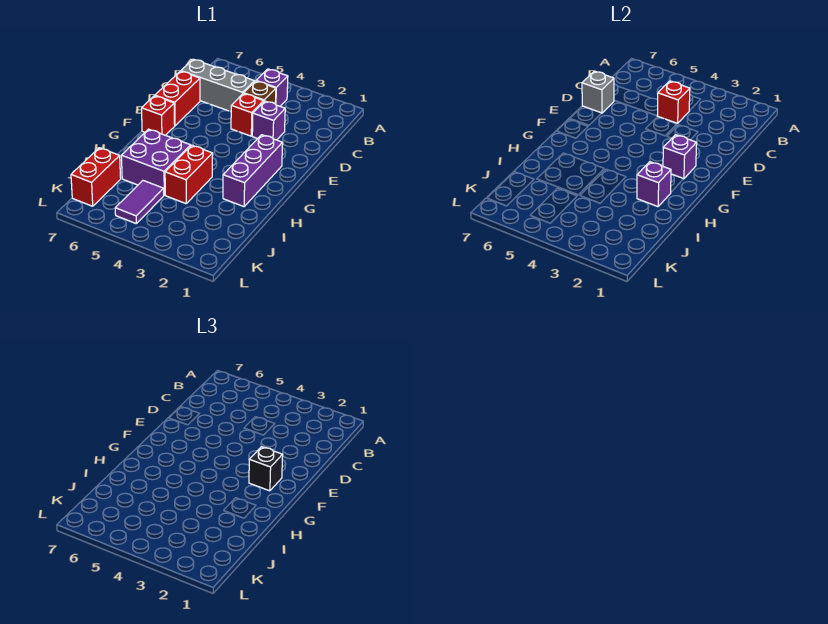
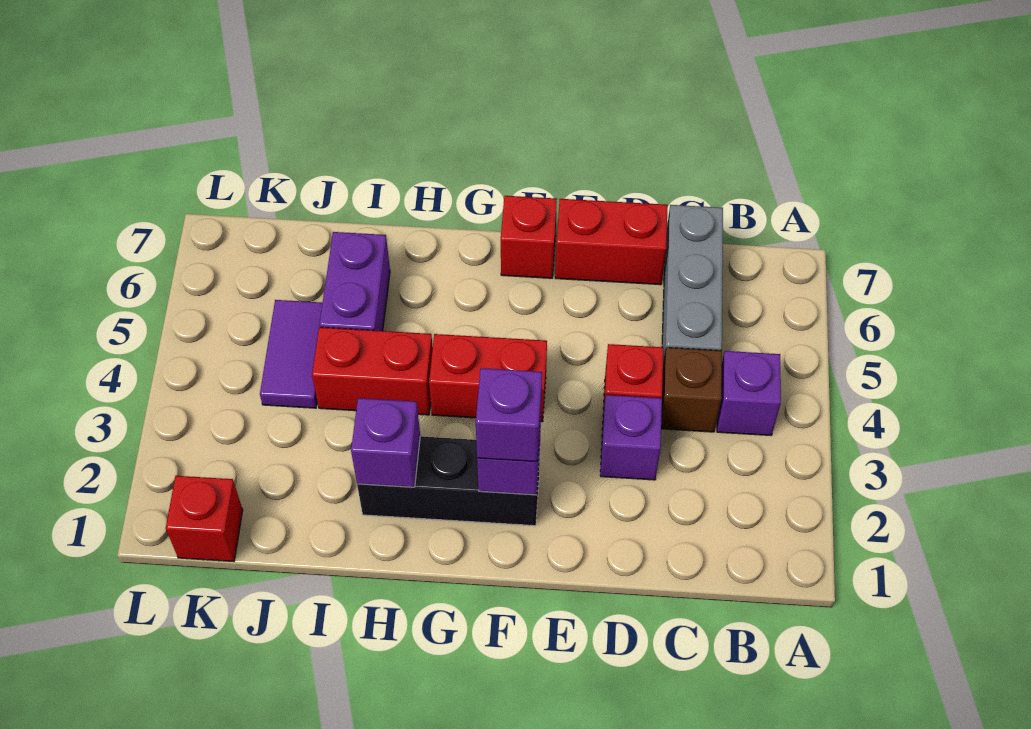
red brick C4 level 2 -> red brick K1 level 1
grey brick D7 level 2 -> none
purple brick F2:H2 level 1 -> black brick F2:H2 level 1
black brick F2 level 3 -> purple brick F2 level 3
purple brick H5:I6 level 1 -> purple brick I5:I6 level 1
purple tile J5:K5 level 1 -> purple tile J4:J5 level 1
red brick J7:K7 level 1 -> red brick F4:G4 level 1

